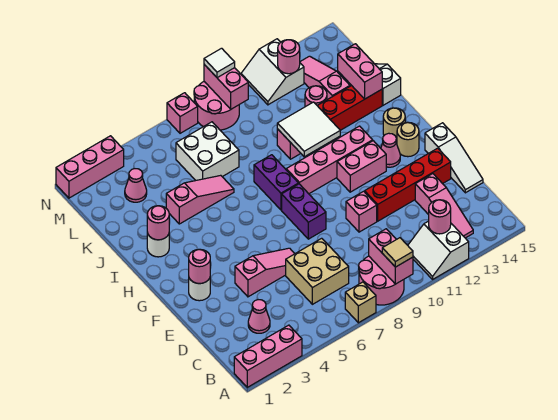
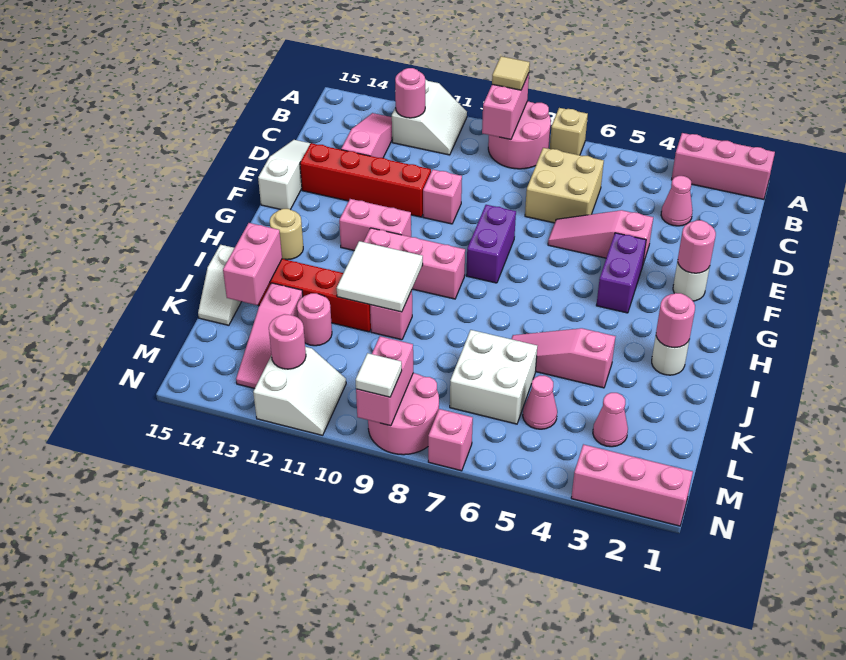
pink cone G13 level 1 -> pink cone L5 level 1
tan round brick G14 level 1 -> none
purple brick H8:I8 level 1 -> purple brick F4:G4 level 1
pink brick H9:H12 level 1 -> pink brick H9:H11 level 1

